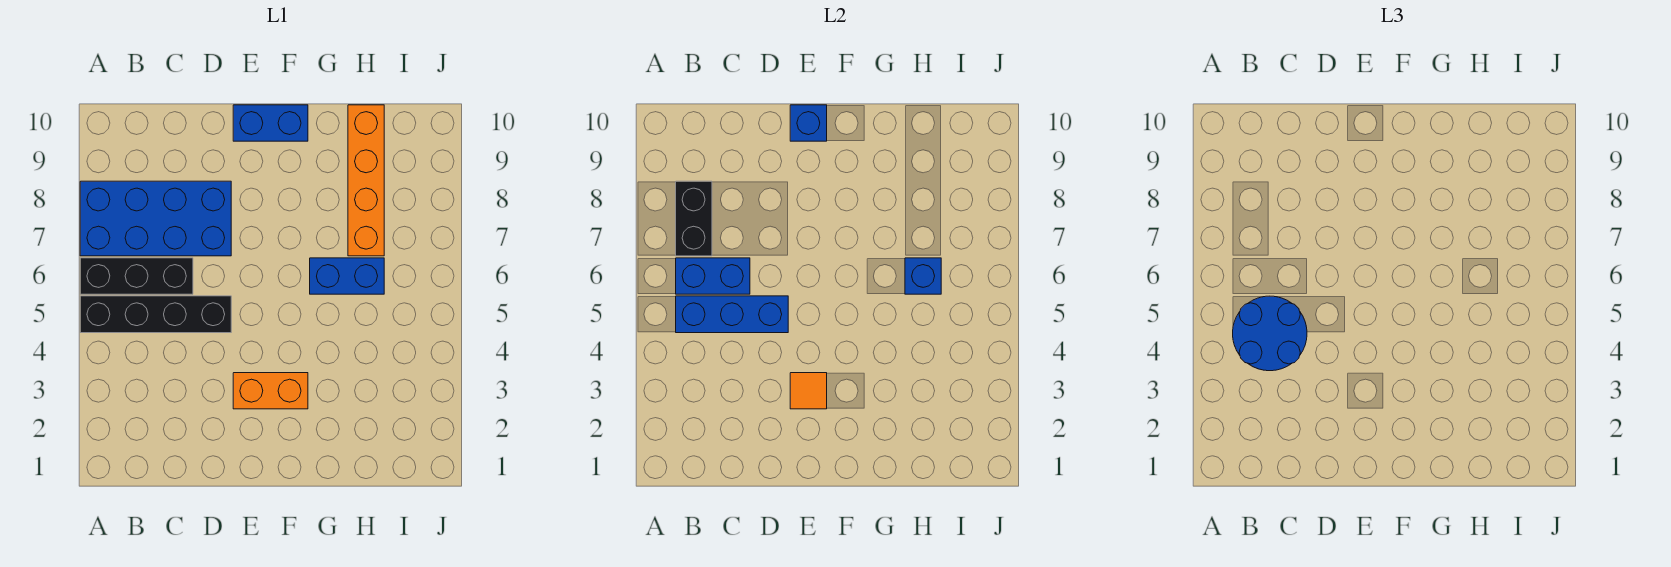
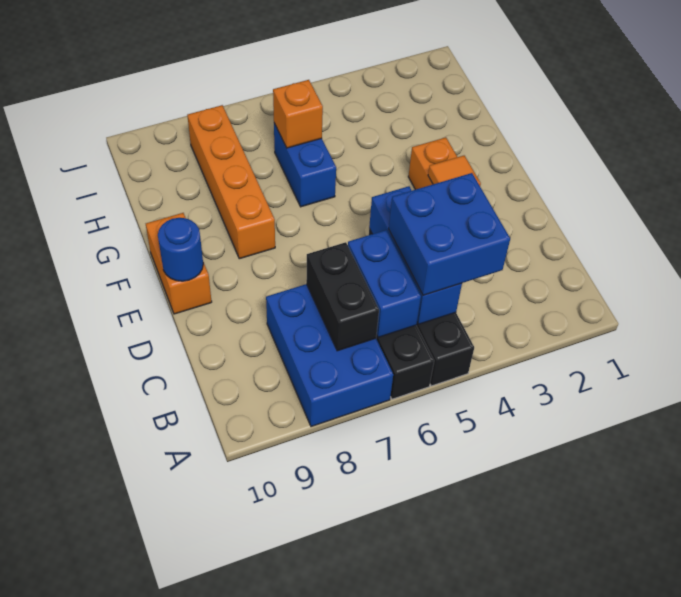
blue brick A7:D8 level 1 -> blue brick A7:C8 level 1
blue round brick B4:C5 level 3 -> blue brick B4:C5 level 3
black brick B7:B8 level 2 -> black brick B7:C7 level 2
blue brick E10:F10 level 1 -> orange brick E10:F10 level 1
blue brick E10 level 2 -> blue round brick E10 level 2
blue brick H6 level 2 -> orange brick H6 level 2
orange brick H7:H10 level 1 -> orange brick F8:I8 level 1

